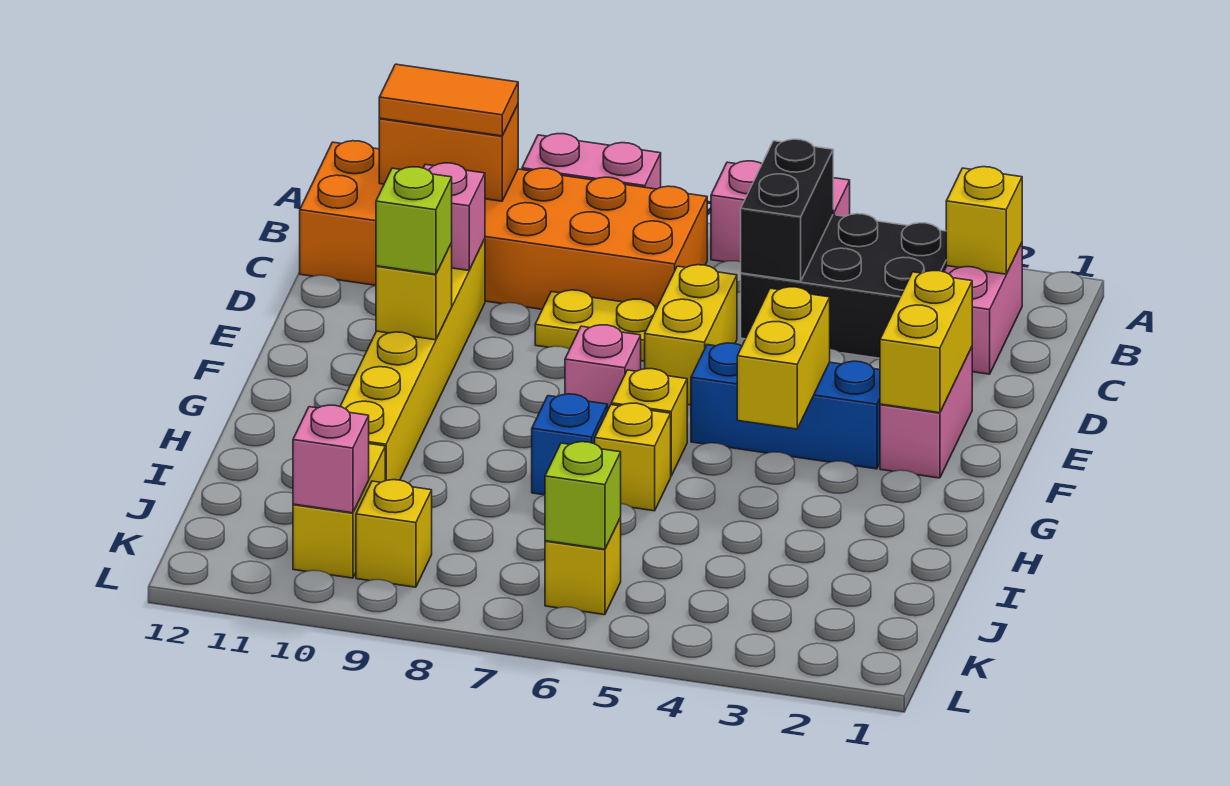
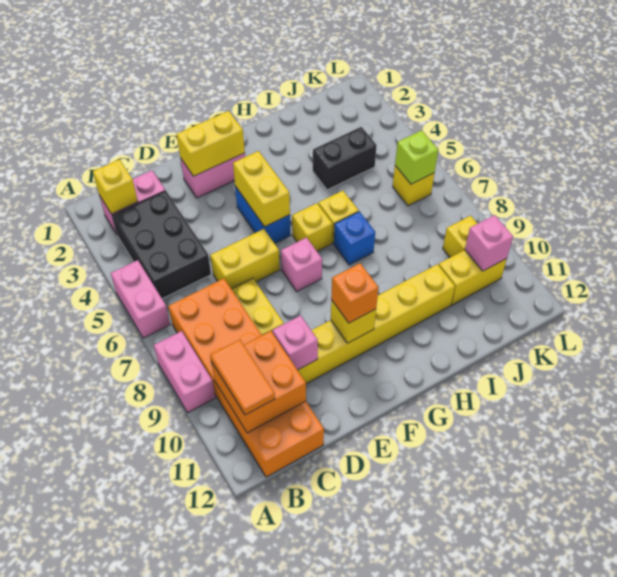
black brick B5:C5 level 2 -> black brick I4:J4 level 1
orange brick B10:B11 level 2 -> orange brick B10:C11 level 2
blue brick F3:F5 level 1 -> blue brick F4:F5 level 1
yellow brick F4:G4 level 2 -> yellow brick F4:F5 level 2
lime brick F10 level 3 -> orange brick F10 level 3

